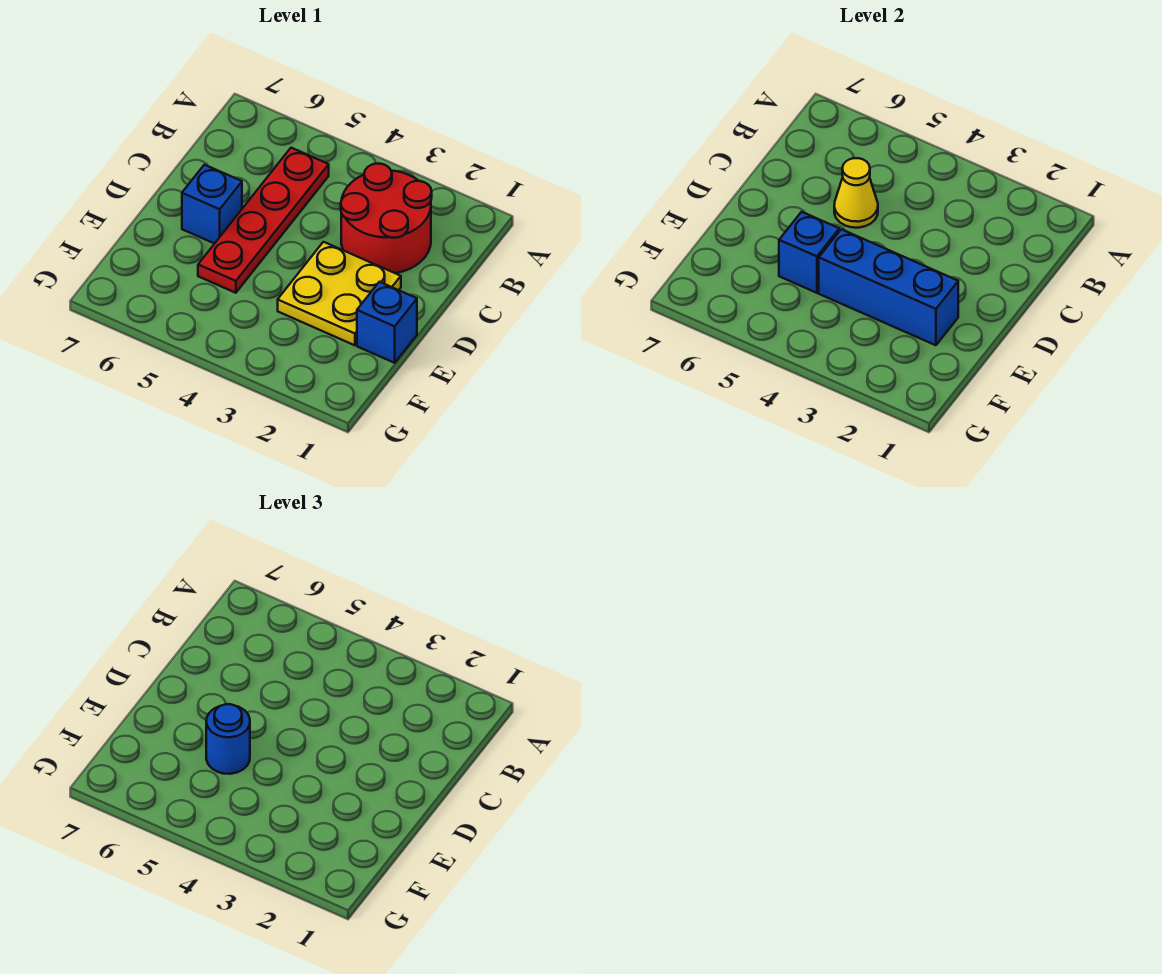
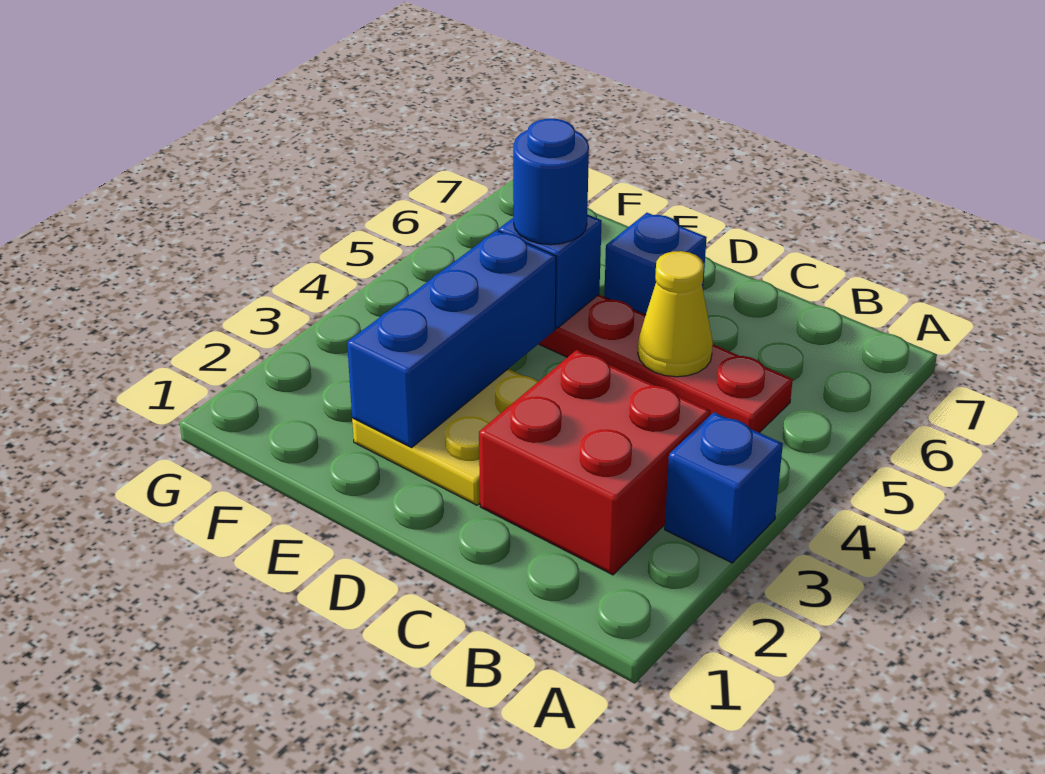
red round brick B2:C3 level 1 -> red brick B2:C3 level 1
blue brick E1 level 1 -> blue brick A3 level 1

